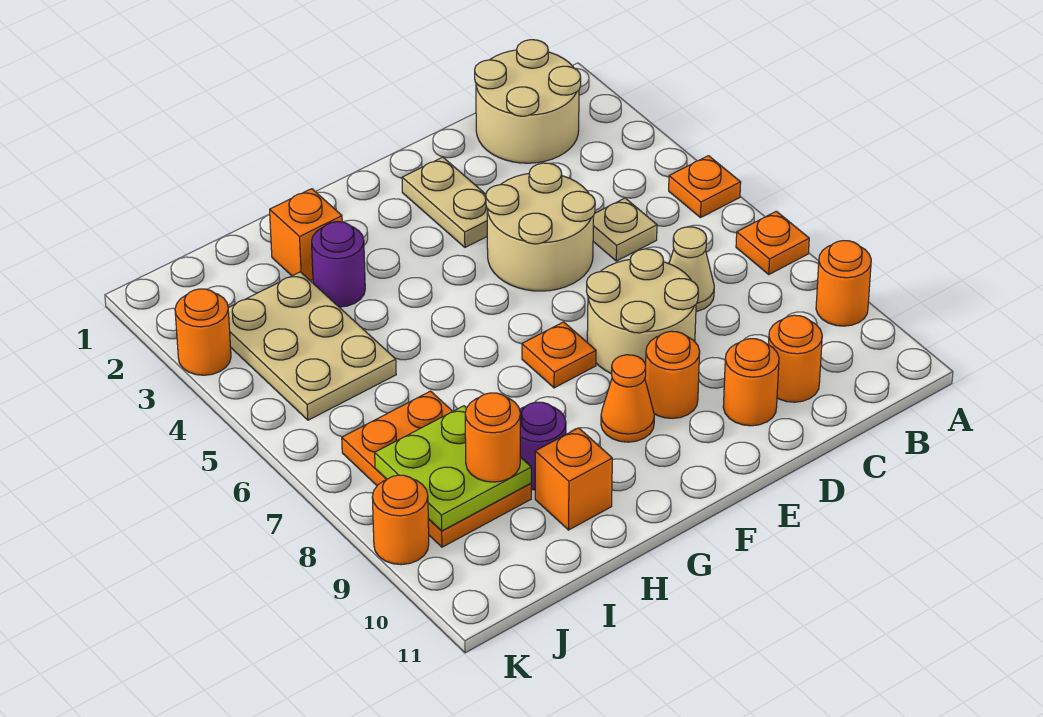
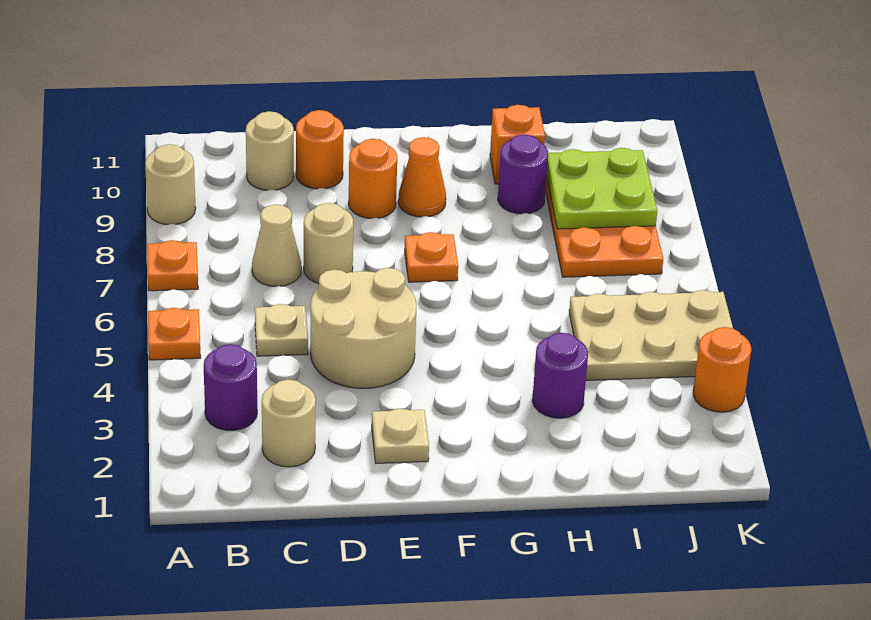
orange round brick A9 level 1 -> tan round brick A9 level 1
tan round brick B1:C2 level 1 -> tan round brick C2 level 1
none -> purple round brick B3 level 1
orange round brick C10 level 1 -> tan round brick C10 level 1
tan round brick D7:E8 level 1 -> tan round brick D7 level 1
tan plate E2:E3 level 1 -> tan plate E2 level 1
orange brick H2 level 1 -> none
tan plate I3:J5 level 1 -> tan plate I4:K5 level 1
orange round brick I9 level 3 -> none
orange round brick K9 level 1 -> none

